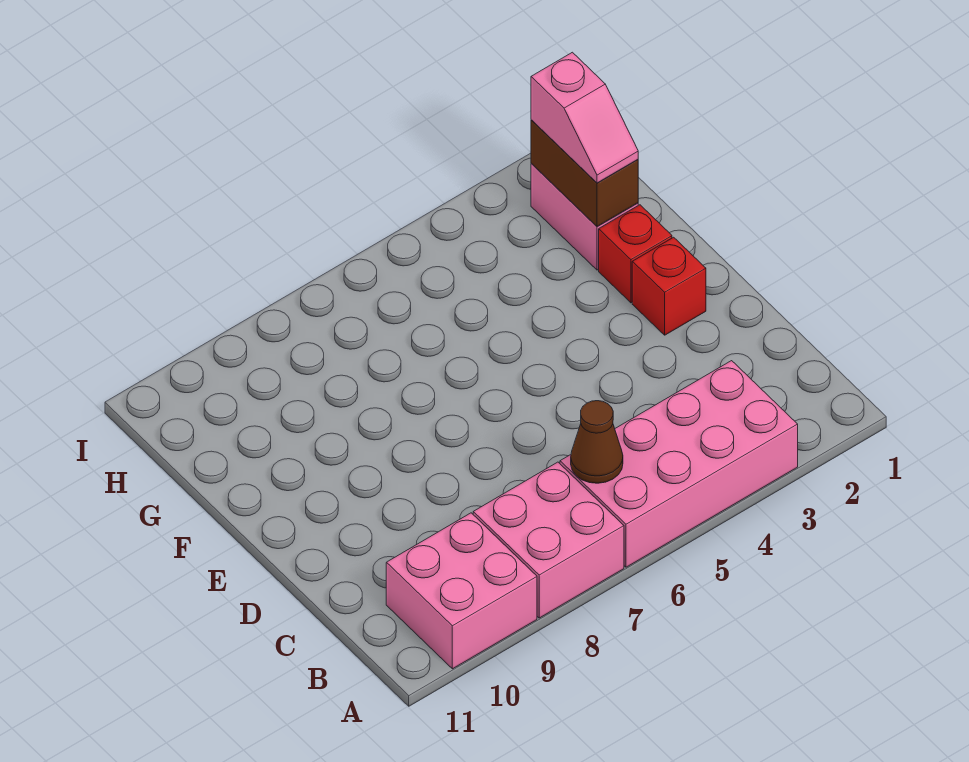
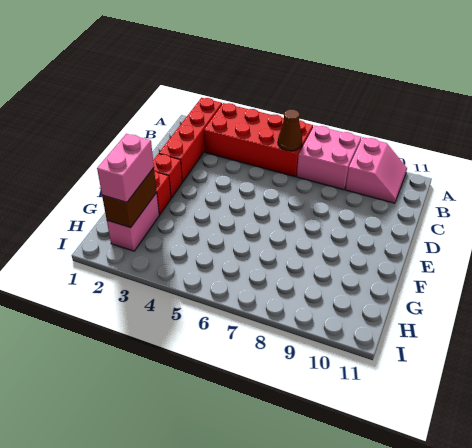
none -> red brick A2:D2 level 1
pink brick A3:B6 level 1 -> red brick A3:B6 level 1
pink brick A9:B10 level 1 -> pink slope A9:B10 level 1 top 9
pink slope G2:H2 level 3 top H -> pink brick G2:H2 level 3

